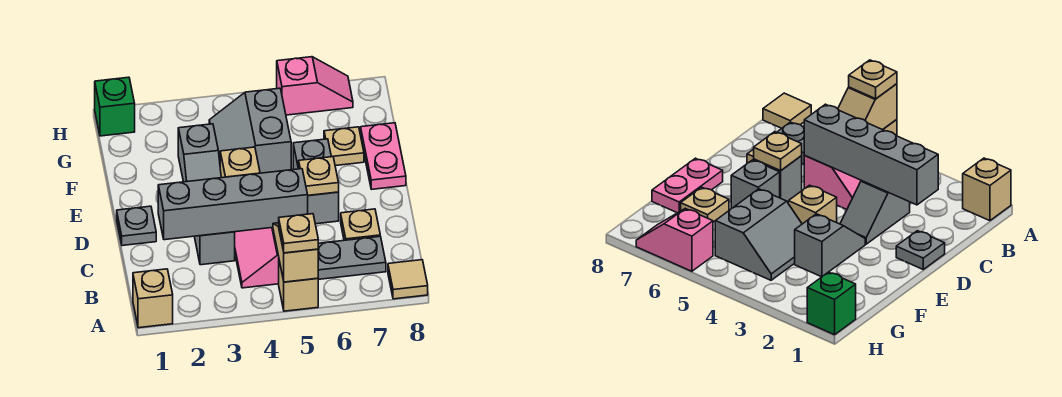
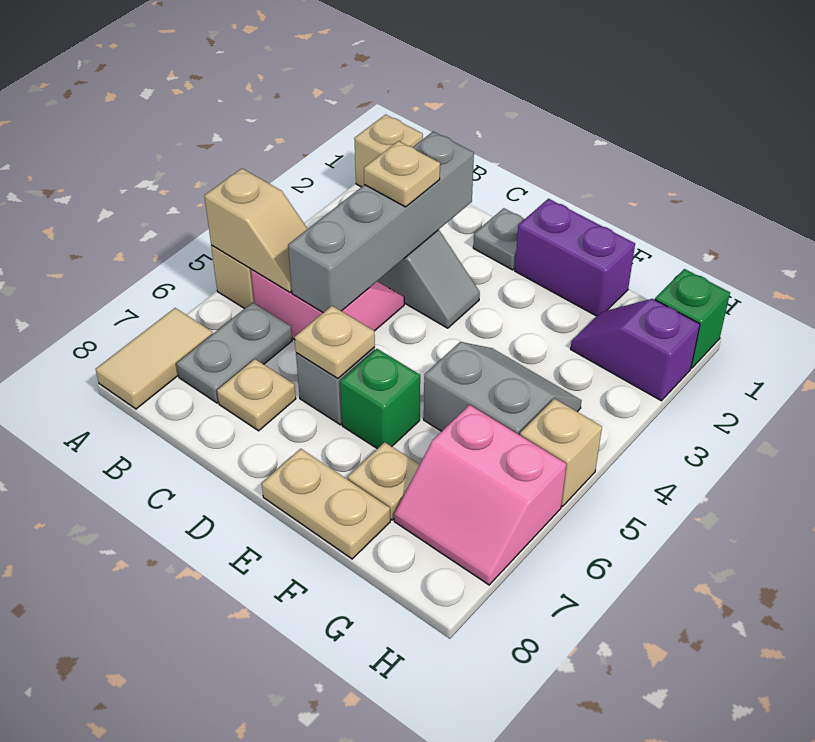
tan plate A5 level 3 -> tan plate C3 level 3
tan tile A8 level 1 -> tan tile A7:A8 level 1
none -> purple brick E1:F1 level 1
grey slope E3:F3 level 1 top F -> none
tan brick E4 level 1 -> tan brick H5 level 1
grey brick E6 level 1 -> green brick E6 level 1
pink plate E8:F8 level 1 -> tan plate E8:F8 level 1
none -> purple slope G2:H2 level 1 top H
pink slope H6:H7 level 1 top 6 -> pink slope G6:H7 level 1 top 6

